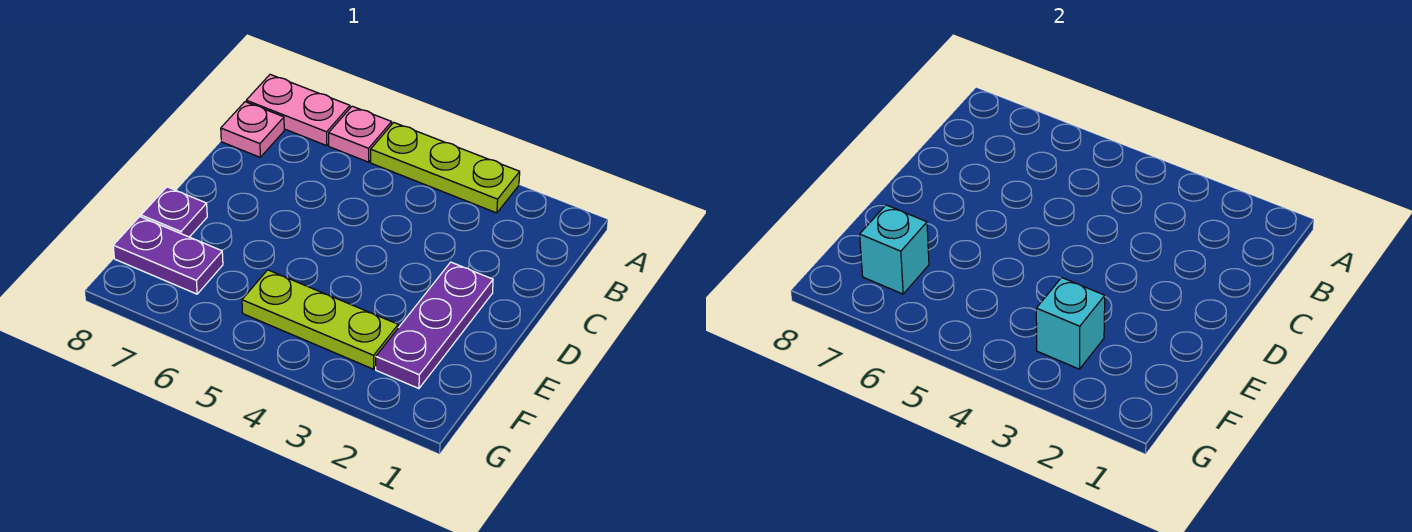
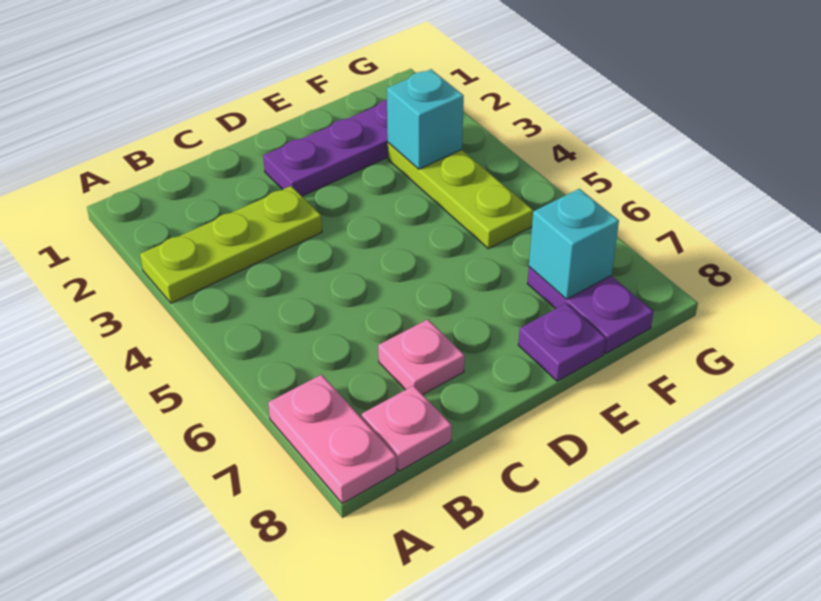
lime plate A3:A5 level 1 -> lime plate A3:C3 level 1
pink plate A6 level 1 -> pink plate C7 level 1

